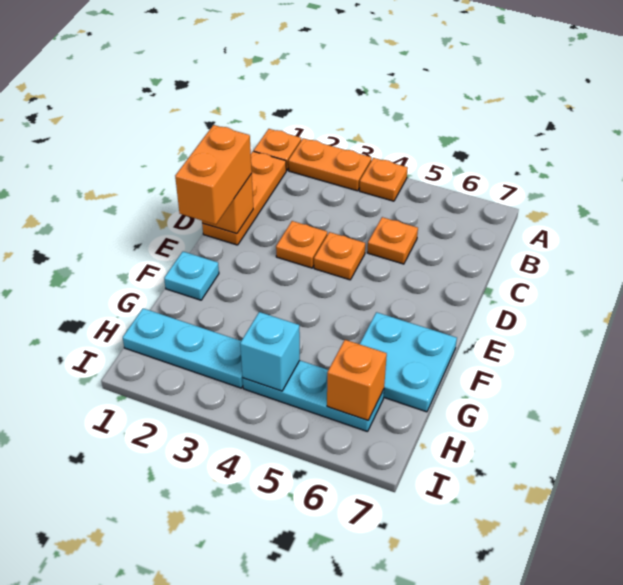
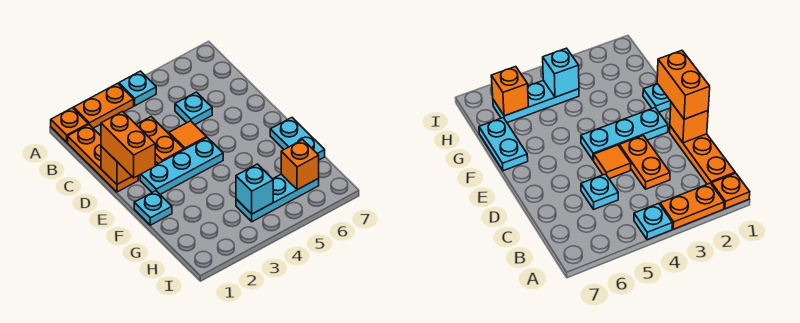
orange plate A4 level 1 -> cyan plate A4 level 1
orange plate C5 level 1 -> cyan plate C5 level 1
orange plate D3 level 1 -> orange plate C3:D3 level 1
orange plate D4 level 1 -> orange tile D4 level 1
cyan plate F6:G7 level 1 -> cyan plate F7:G7 level 1
cyan plate H1:H3 level 1 -> cyan plate E2:E4 level 1

